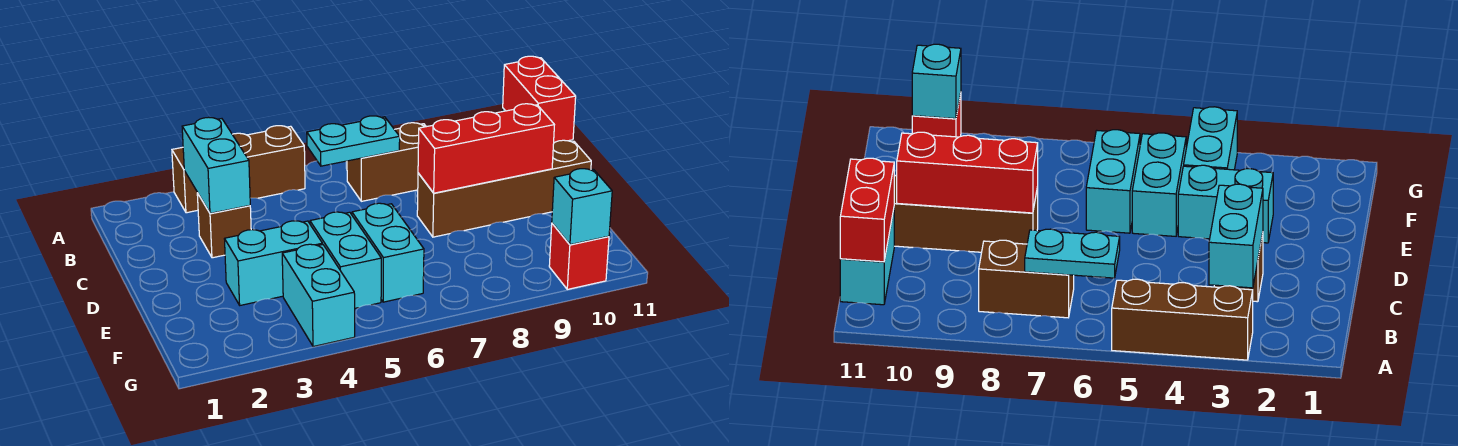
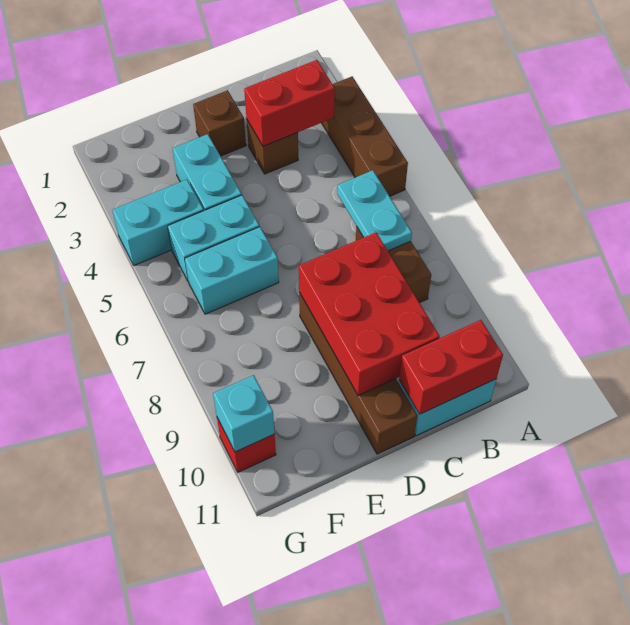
cyan brick B3:C3 level 2 -> red brick B3:C3 level 2
none -> brown brick D2 level 1
red brick D8:D10 level 2 -> red brick C8:D10 level 2

